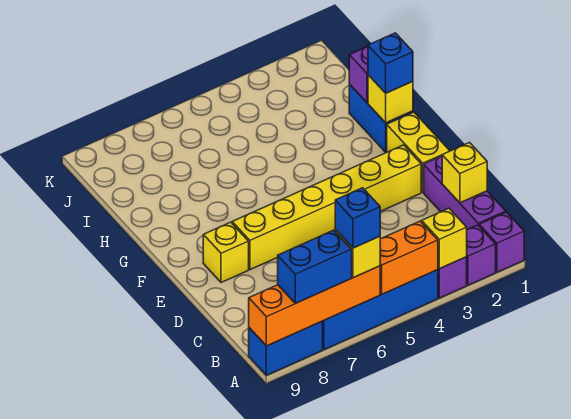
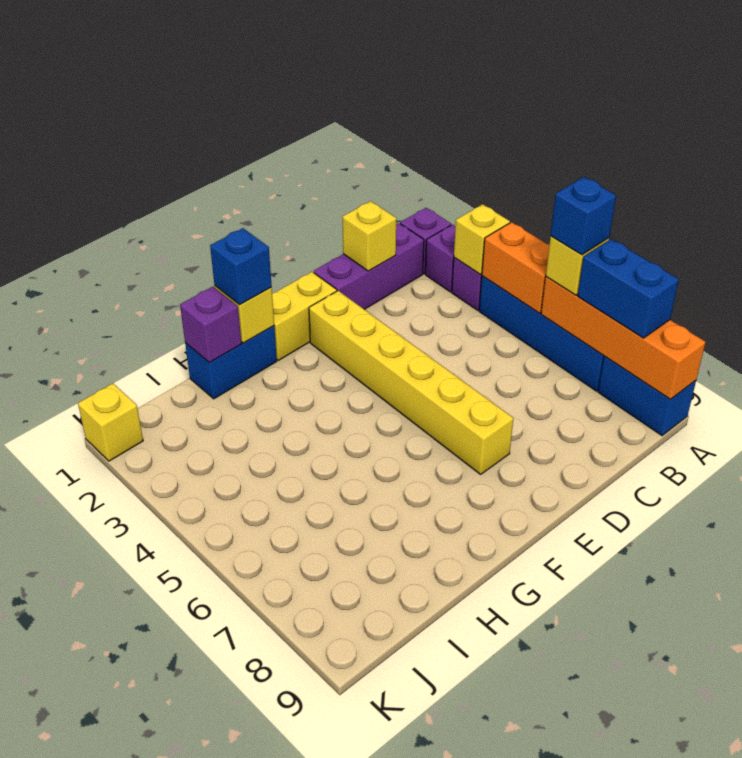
yellow brick E8 level 1 -> yellow brick K1 level 1

